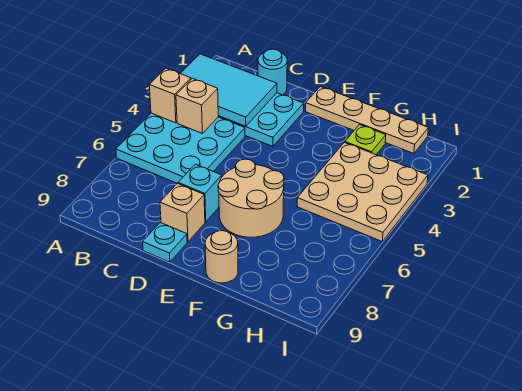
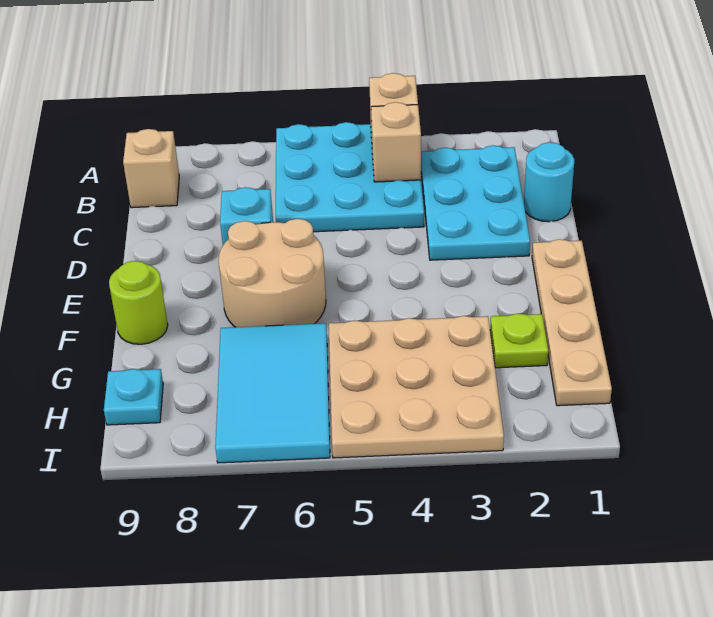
cyan tile A2:C3 level 2 -> cyan tile G6:I7 level 1
tan brick D8 level 1 -> tan brick B9 level 1
cyan plate D9 level 1 -> cyan plate H9 level 1
tan round brick F9 level 1 -> lime round brick F9 level 1

